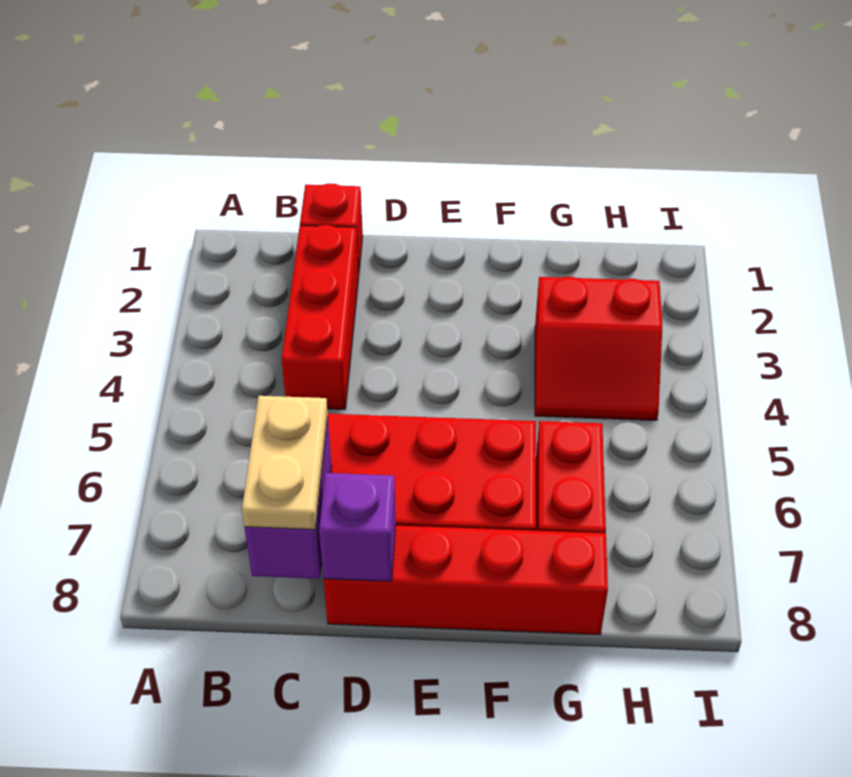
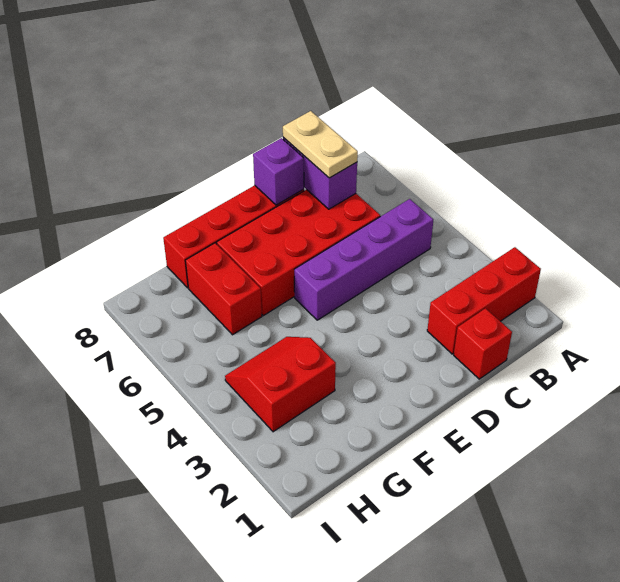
none -> purple brick B5:E5 level 1
red brick C2:C4 level 1 -> red brick A2:C2 level 1

